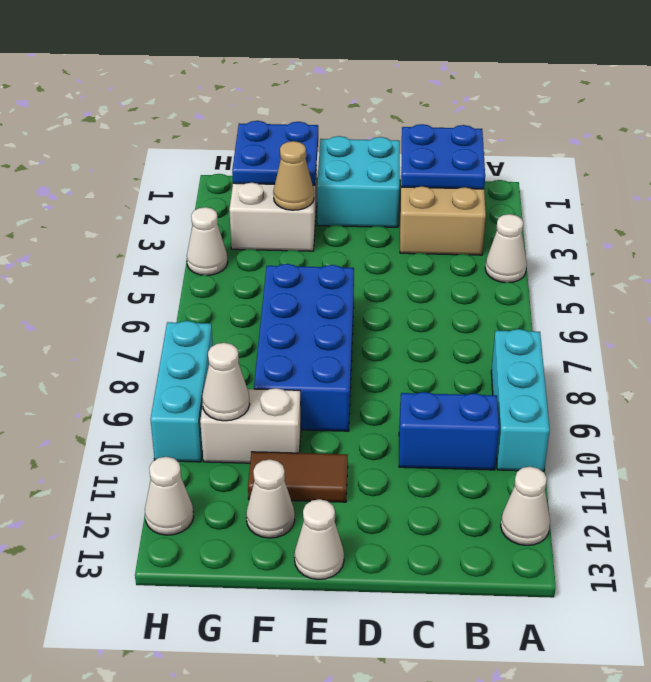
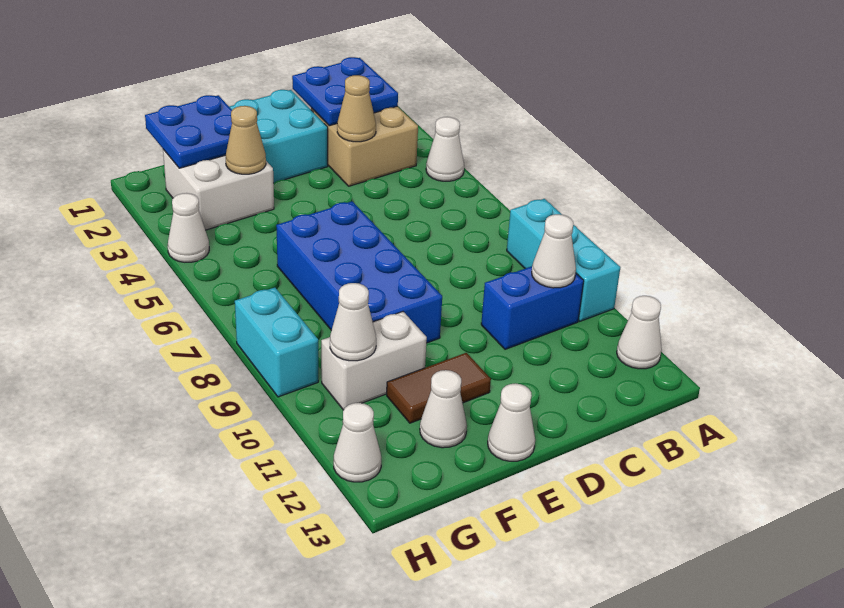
none -> white cone B10 level 2
none -> tan cone C3 level 2
cyan brick H8:H10 level 1 -> cyan brick H8:H9 level 1

